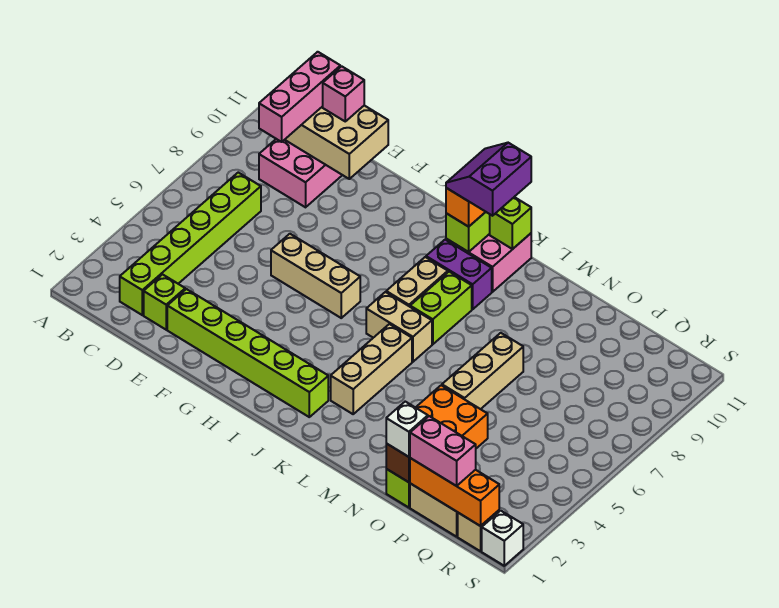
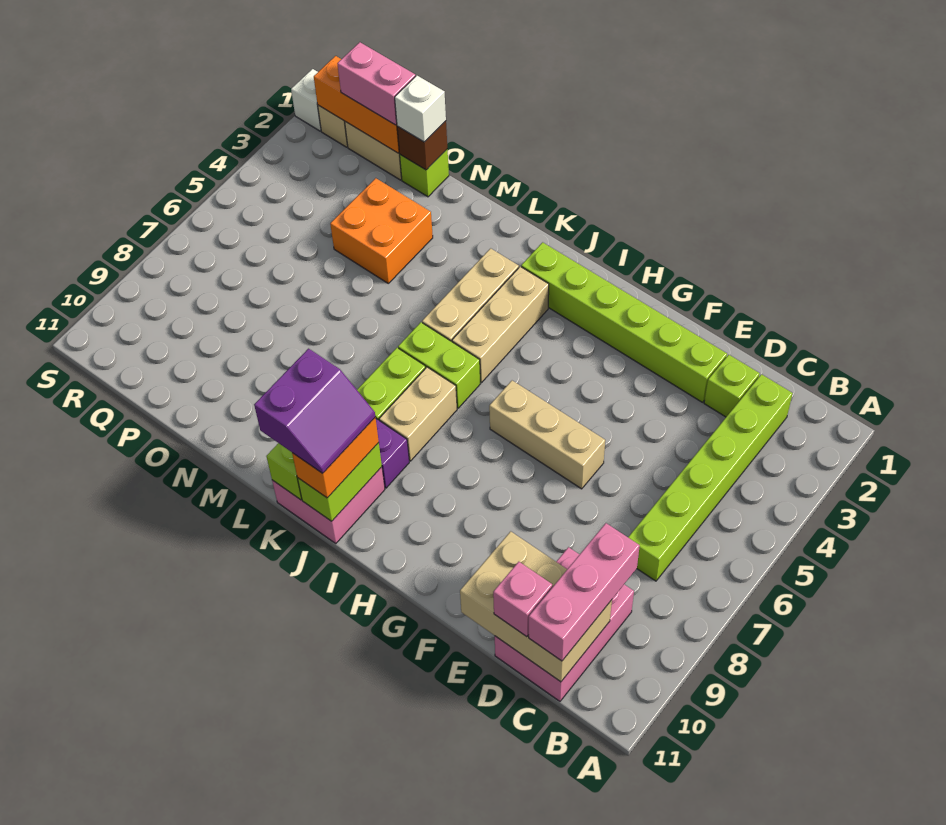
tan brick J6:K6 level 1 -> lime brick J6:K6 level 1
tan brick N5:N7 level 1 -> tan brick J3:J5 level 1

